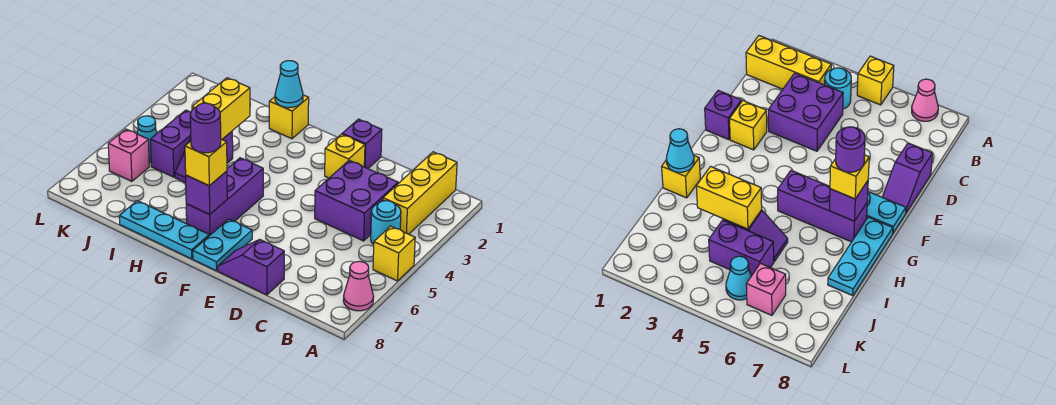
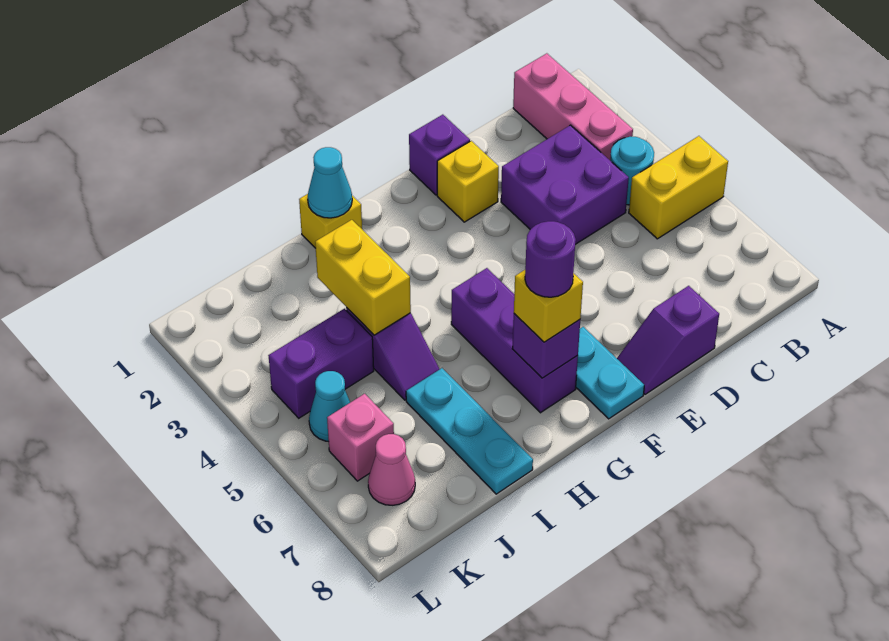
yellow brick A5 level 1 -> yellow brick A5:B5 level 1
pink cone A7 level 1 -> pink cone K7 level 1
yellow brick B1:B3 level 1 -> pink brick B1:B3 level 1
cyan plate G8:I8 level 1 -> cyan plate I6:I8 level 1
purple brick J4:J5 level 1 -> purple brick J4:K4 level 1

